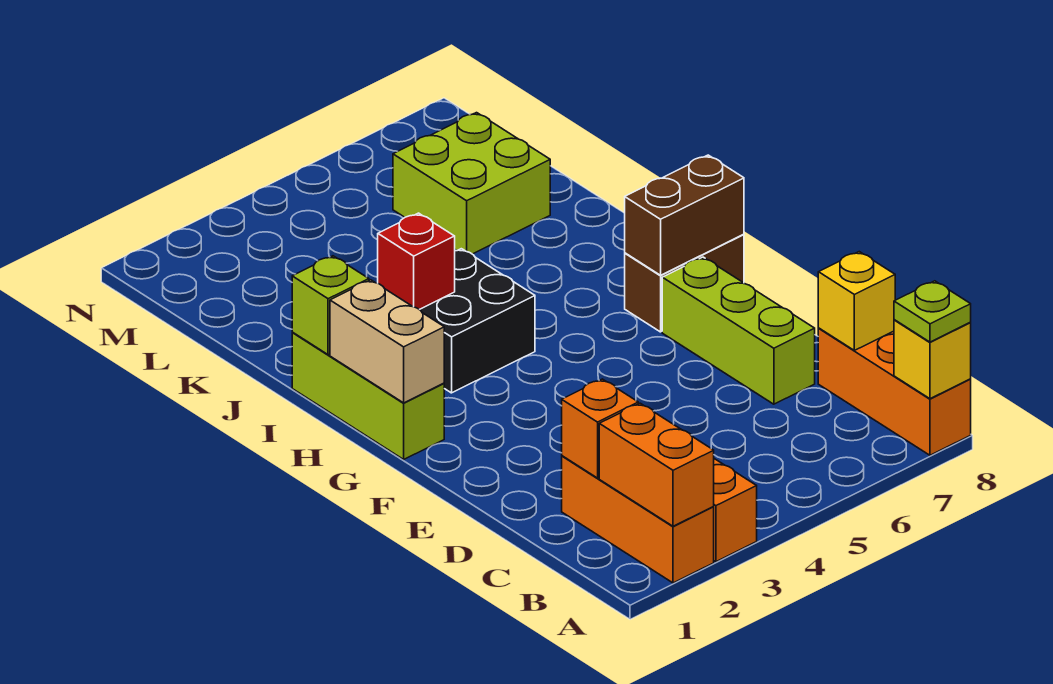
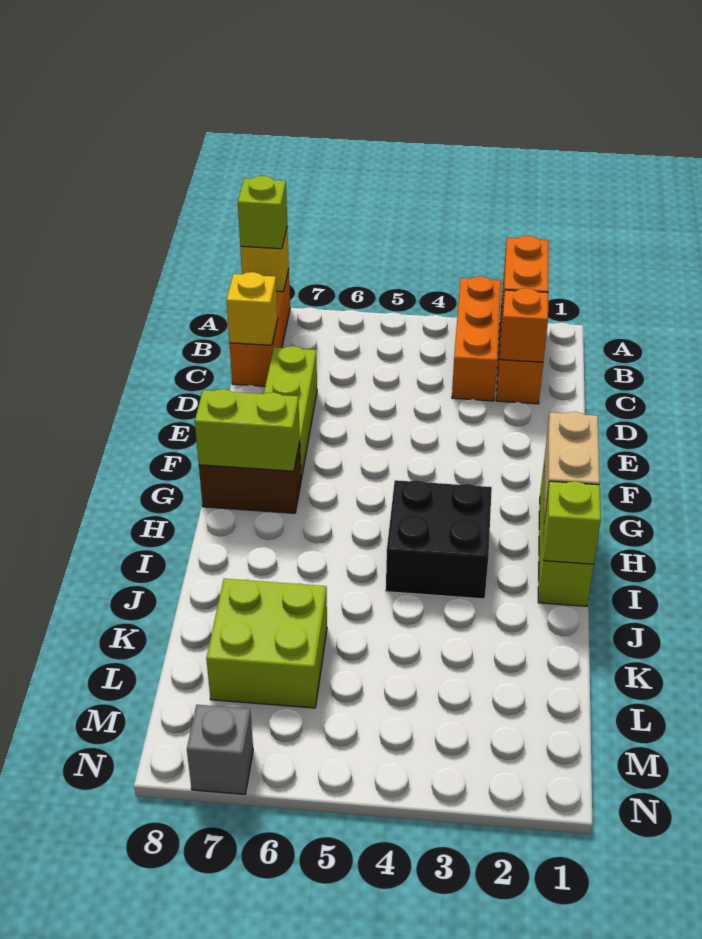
lime plate A8 level 3 -> lime brick A8 level 3
brown brick G7:G8 level 2 -> lime brick G7:G8 level 2
red brick I3 level 2 -> none
none -> grey brick N7 level 1

